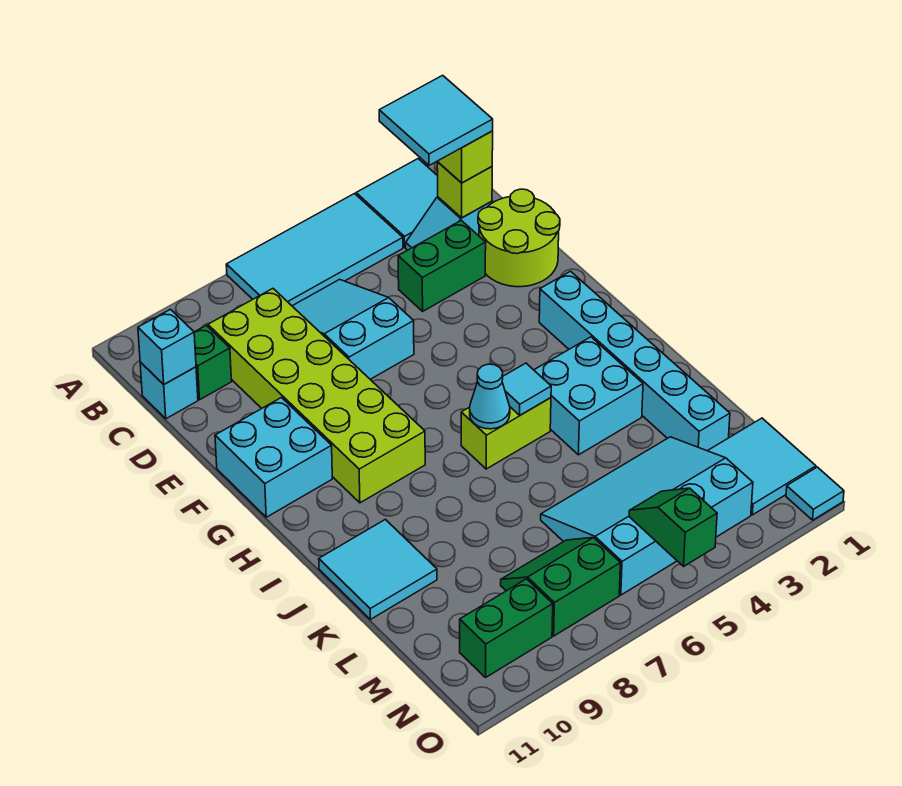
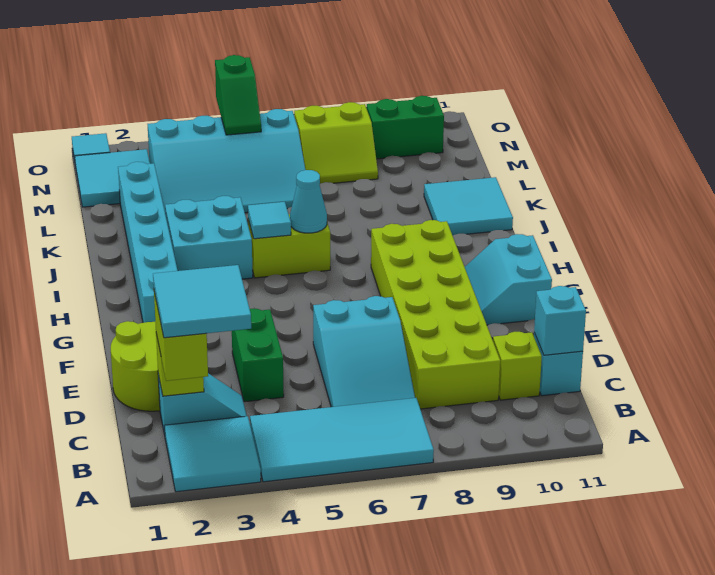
green brick C10 level 1 -> lime brick C10 level 1
green brick D3:D4 level 1 -> green brick D4:E4 level 1
cyan brick F10:G11 level 1 -> cyan slope F10:G11 level 1 top 11
green slope M7:N8 level 1 top N -> lime slope M7:N8 level 1 top N

